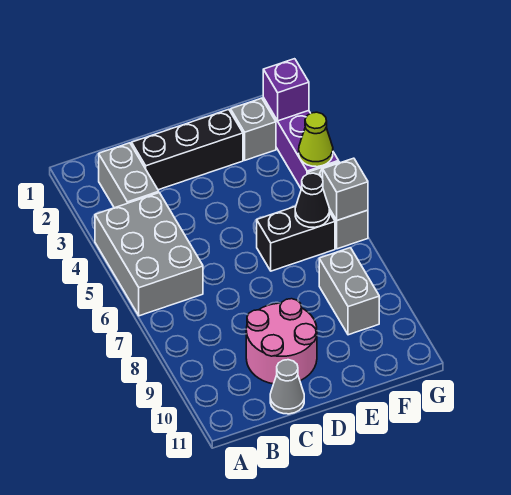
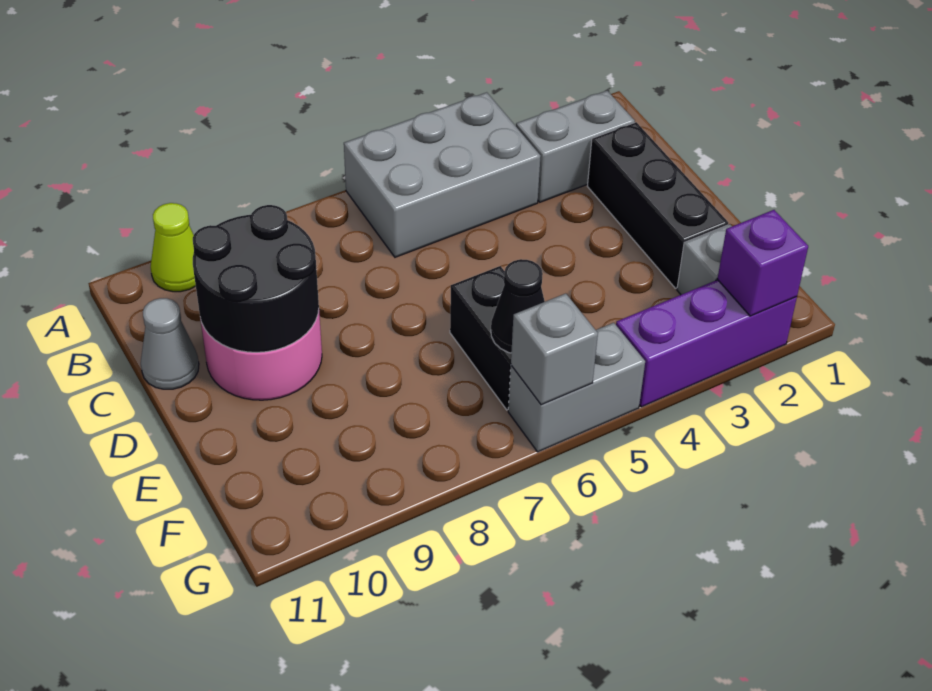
none -> black round brick C9:D10 level 2
grey brick F8:F9 level 1 -> none
lime cone G4 level 2 -> lime cone A10 level 1

